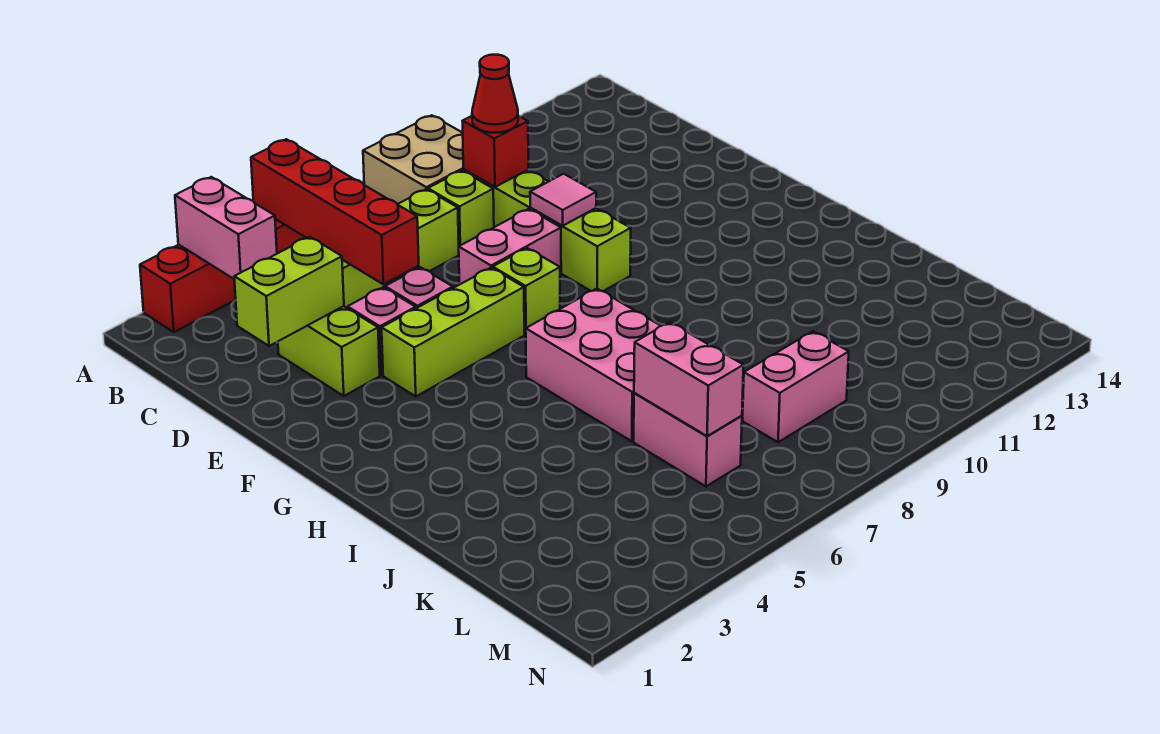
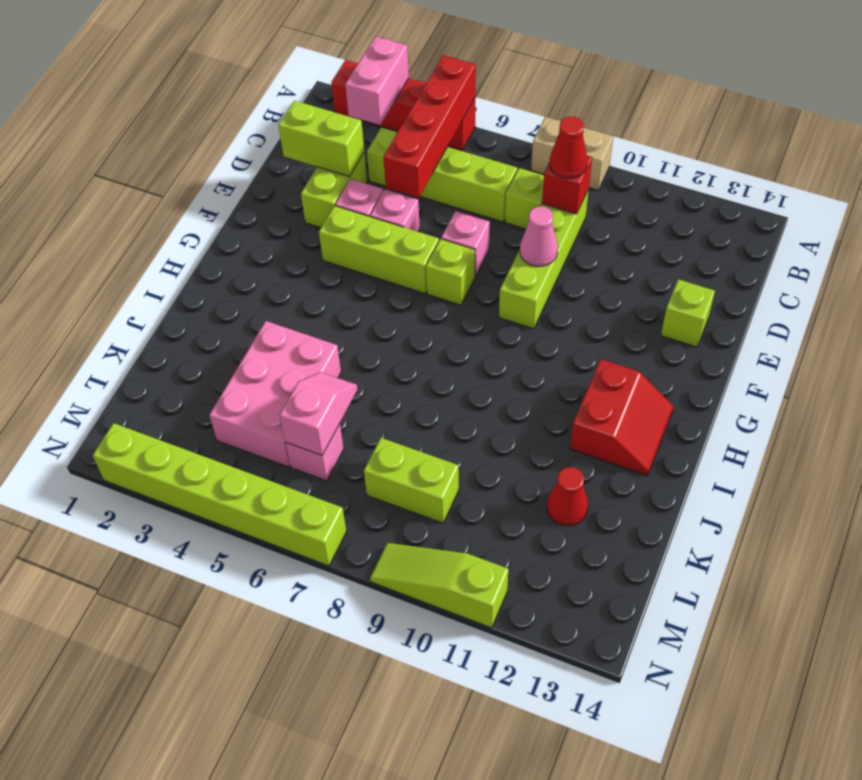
tan brick A8:B9 level 1 -> tan brick A8:A9 level 1
pink brick E7:E8 level 1 -> pink brick E7 level 1
pink tile E9 level 2 -> pink cone E9 level 2
none -> lime brick E13 level 1
pink brick H6:J7 level 1 -> pink brick J4:L5 level 1
none -> red slope H12:I13 level 1 top 12
pink brick K6:L6 level 1 -> pink brick L6 level 1
pink brick K6:L6 level 2 -> pink slope K6:L6 level 2 top L
none -> red cone K12 level 1
pink brick L8:L9 level 1 -> lime brick L8:L9 level 1
none -> lime brick N2:N7 level 1
none -> lime slope N9:N11 level 1 top 11

